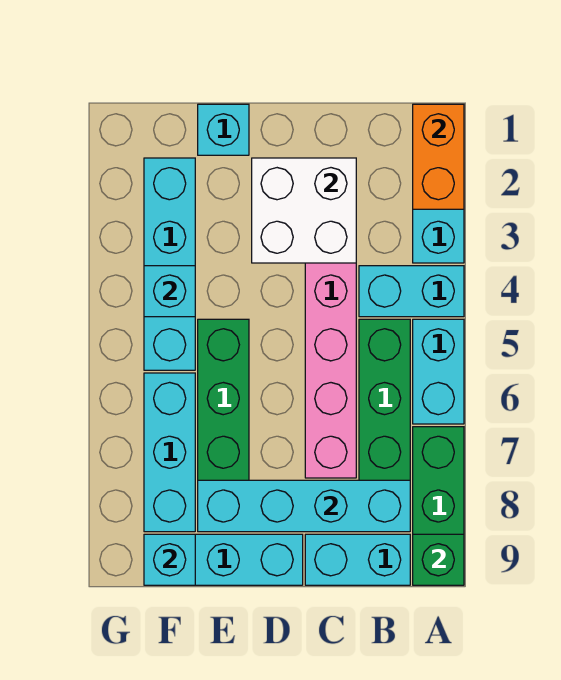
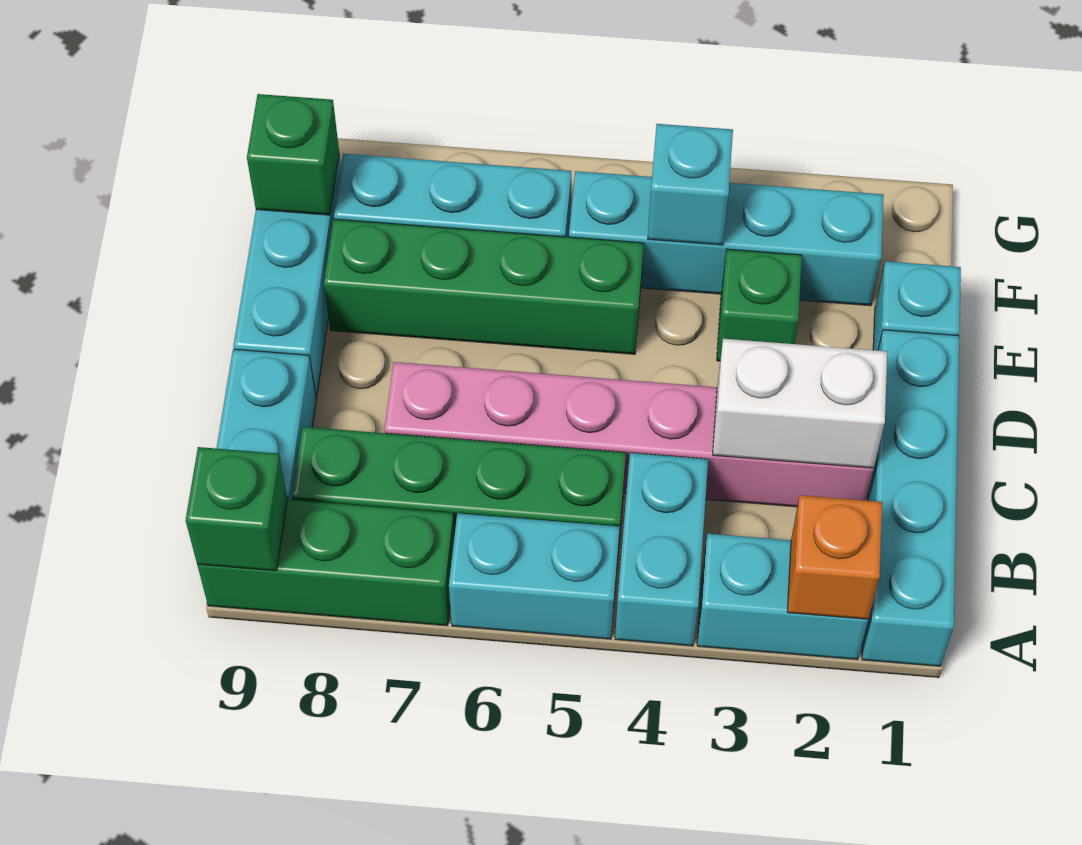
orange brick A1:A2 level 2 -> orange brick A2 level 2
cyan brick B8:E8 level 2 -> cyan brick A1:D1 level 1
white brick C2:D3 level 2 -> white brick C2:C3 level 2
none -> green brick E3 level 1
cyan brick F9 level 2 -> green brick F9 level 2

